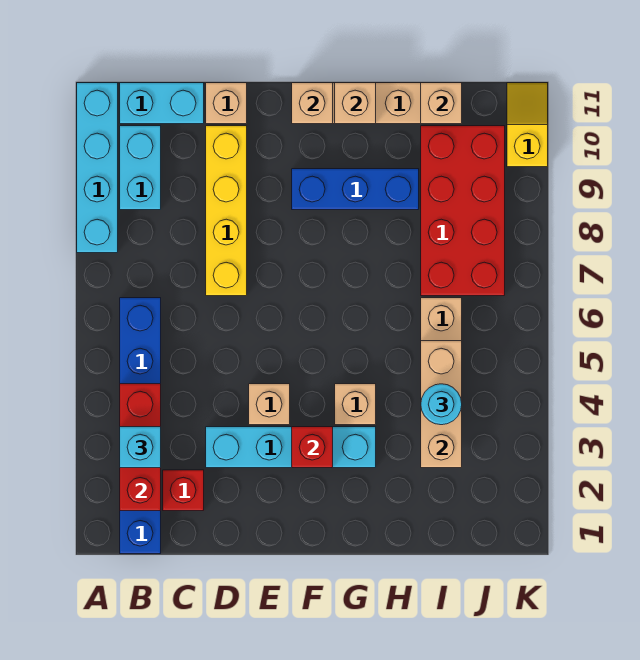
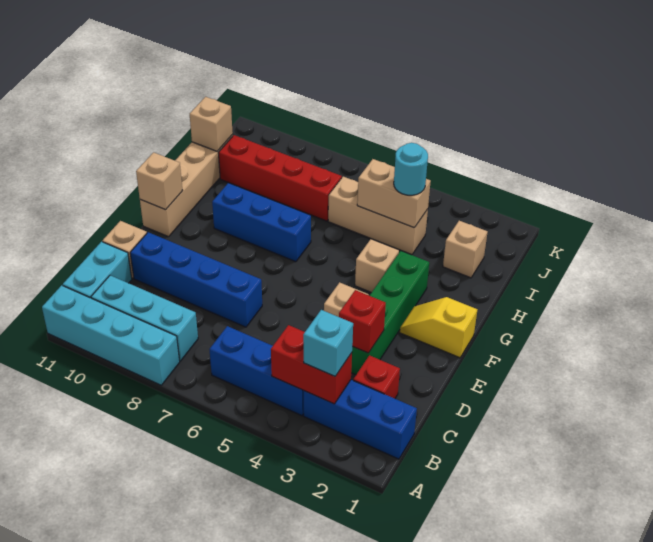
red brick B2:B4 level 2 -> red brick B3:B4 level 2
cyan brick B9:B10 level 1 -> cyan brick B8:B10 level 1
cyan brick D3:G3 level 1 -> green brick D3:G3 level 1
yellow brick D7:D10 level 1 -> blue brick D7:D10 level 1
red brick F3 level 2 -> red brick D3 level 2
blue brick F9:H9 level 1 -> blue brick G7:G9 level 1
tan brick G11 level 2 -> tan brick I2 level 1
tan brick I3:I5 level 2 -> tan brick I4:I5 level 2
red brick I7:J10 level 1 -> red brick I7:I10 level 1
yellow slope K10:K11 level 1 top 10 -> yellow slope F1:F2 level 1 top 1

